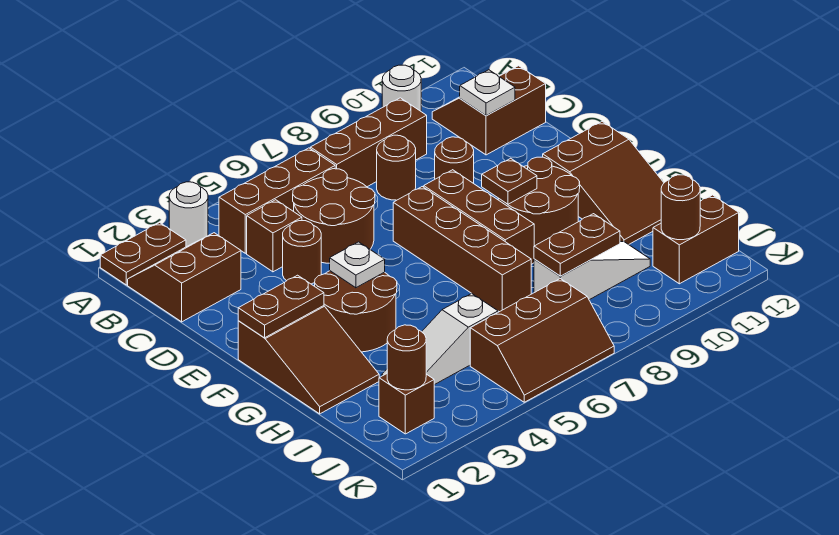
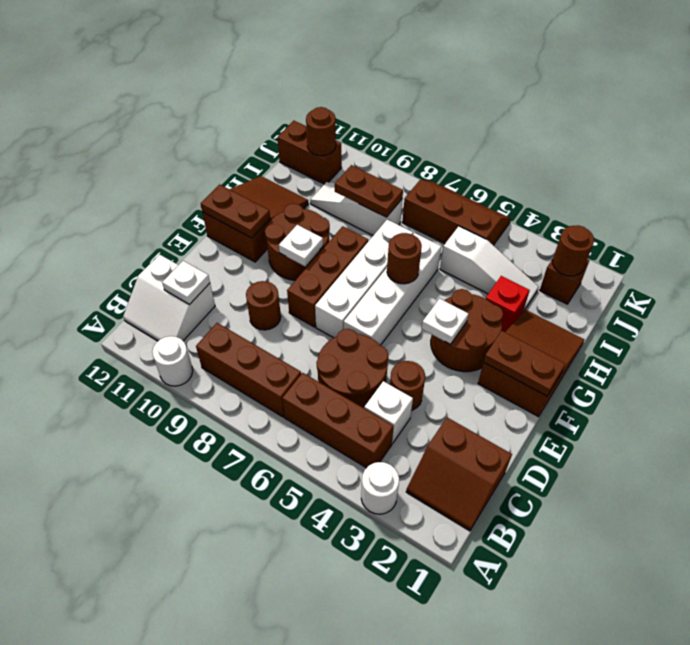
brown plate A1:A2 level 1 -> brown plate F11:F12 level 2
brown slope B11:C12 level 1 top C -> white slope B11:C12 level 1 top C
brown brick C4 level 1 -> white brick C4 level 1
brown round brick C8 level 1 -> brown round brick G6 level 2
none -> white brick E6:H6 level 1
brown brick E7:H7 level 1 -> white brick E7:H7 level 1
brown plate F9 level 2 -> white plate F9 level 2
none -> red brick H3 level 1

